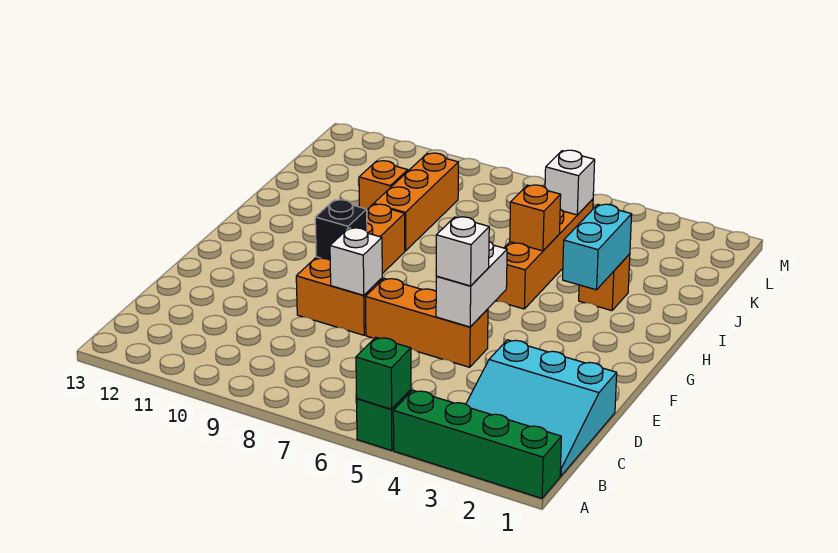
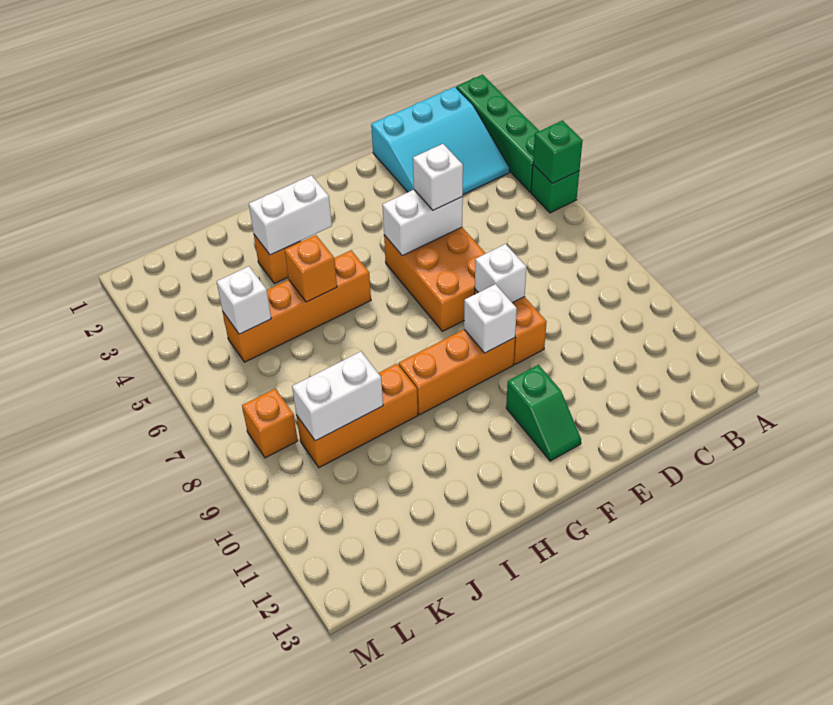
cyan slope B1:D3 level 1 top D -> cyan slope B1:D3 level 1 top 1
orange brick E5:E7 level 1 -> orange brick E5:F7 level 1
black brick F9 level 2 -> white brick F9 level 2
none -> green slope F11:F12 level 1 top 11
cyan brick H3:I3 level 2 -> white brick H3:I3 level 2
none -> white brick J9:K9 level 2
orange brick J10 level 1 -> orange brick L8 level 1

